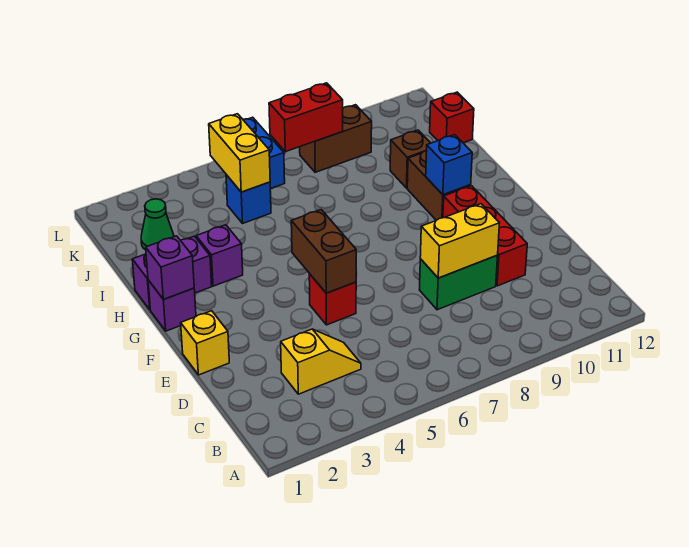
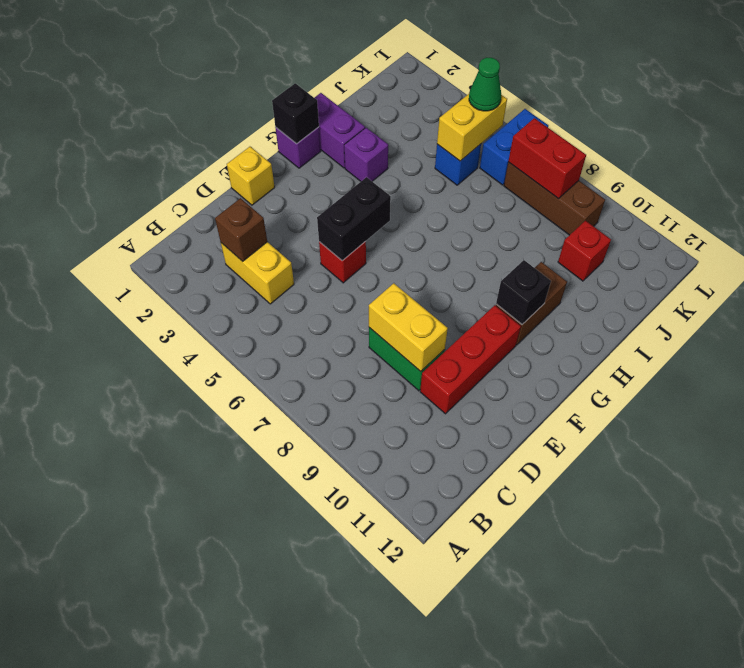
yellow slope C3:C4 level 1 top 3 -> yellow brick C3:C4 level 1
brown brick E5:F5 level 2 -> black brick E5:F5 level 2
purple brick G1 level 2 -> black brick G1 level 2
blue brick G10 level 2 -> black brick G10 level 2
brown brick I10 level 1 -> brown brick C3 level 2
green cone J2 level 1 -> green cone K5 level 3
red brick J12 level 1 -> red brick J10 level 1
brown brick K8:K9 level 1 -> brown brick K7:K9 level 1

